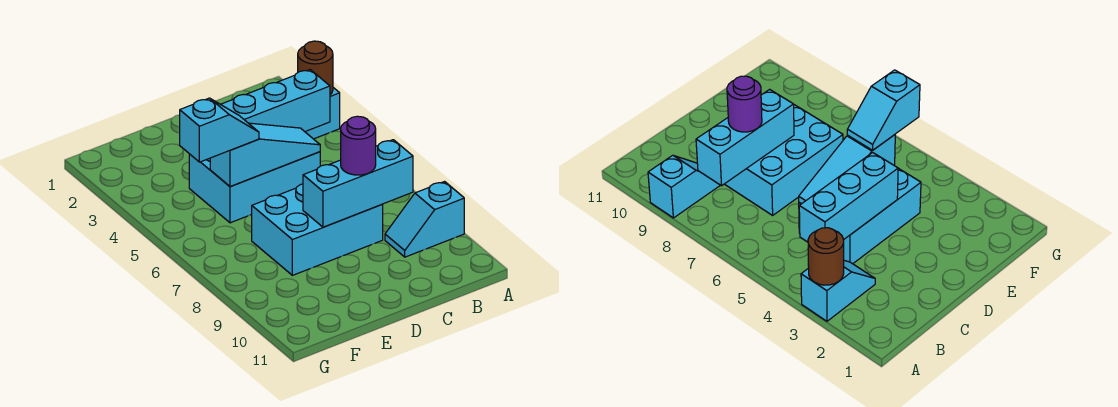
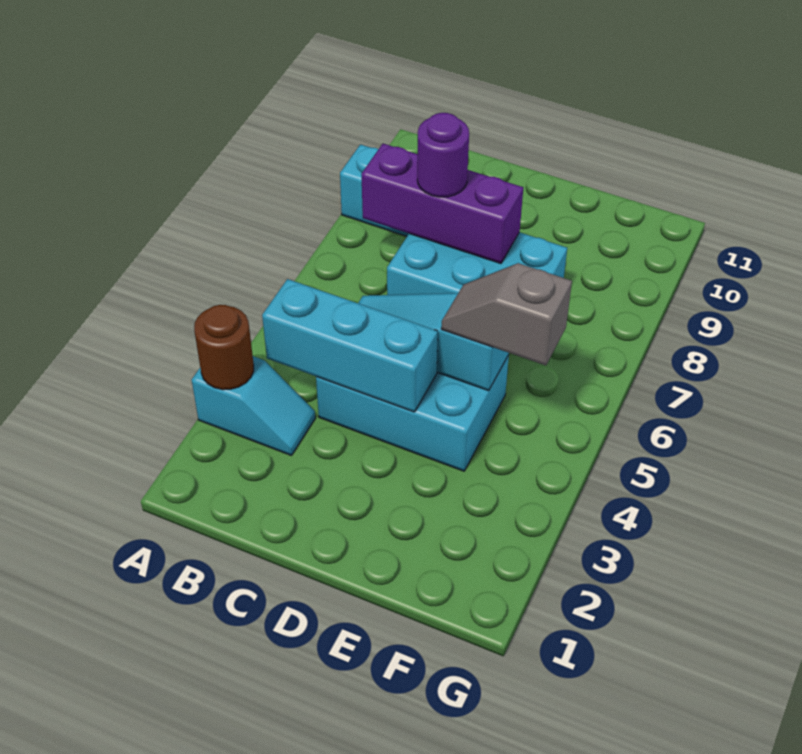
cyan brick B8:D8 level 2 -> purple brick B8:D8 level 2
cyan slope E5:F5 level 3 top F -> grey slope E5:F5 level 3 top F

